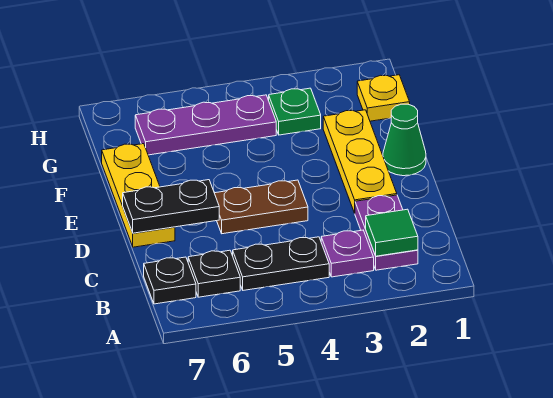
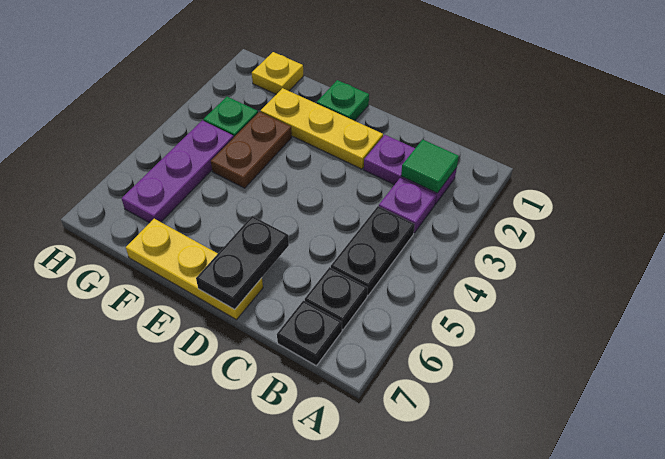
brown plate D4:D5 level 1 -> brown plate F3:F4 level 1
green cone E1 level 1 -> green plate E1 level 1

